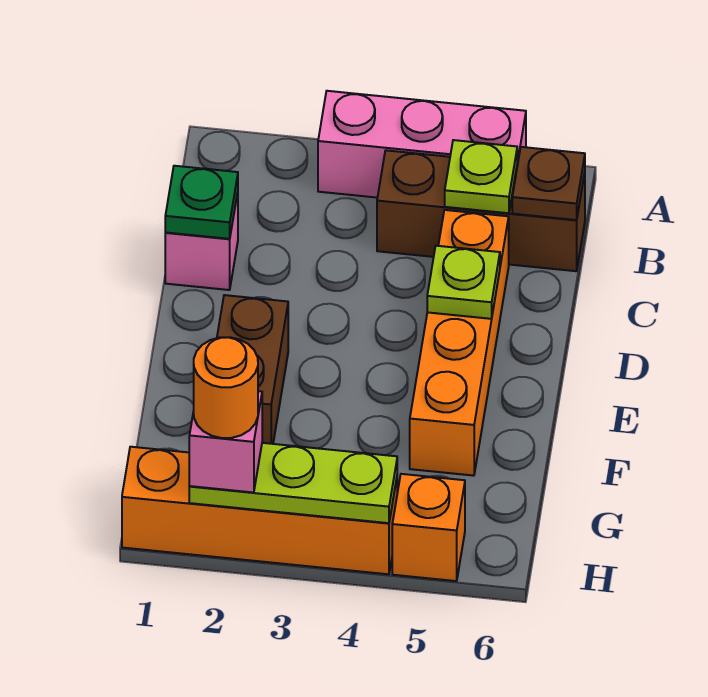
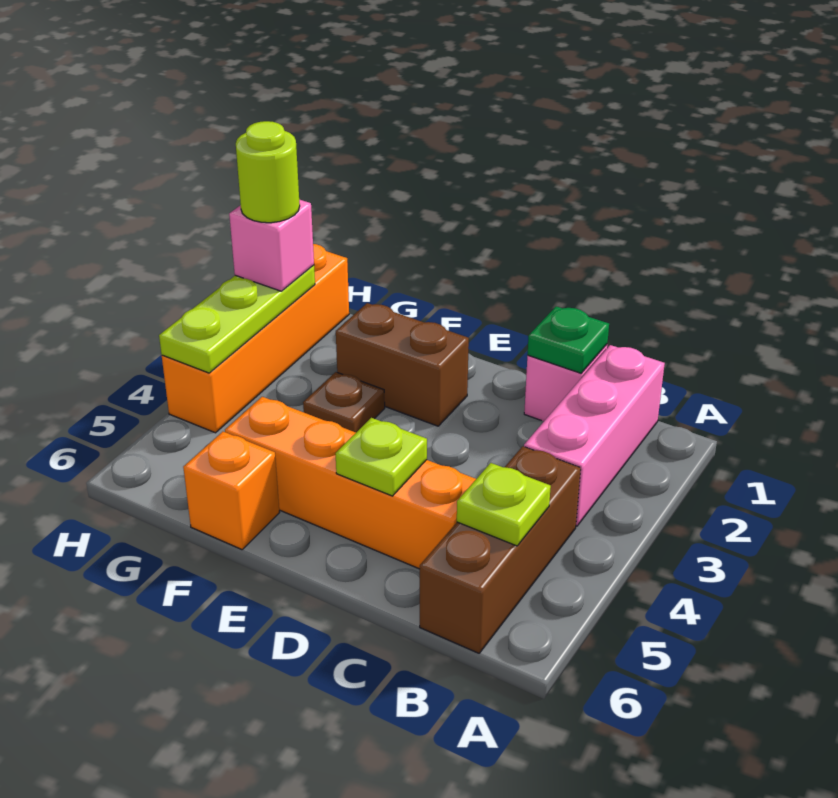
pink brick A3:A5 level 1 -> pink brick B1:B3 level 1
brown plate B6 level 2 -> brown plate F3 level 1
orange round brick H2 level 4 -> lime round brick H2 level 4
orange brick H5 level 1 -> orange brick F6 level 1

